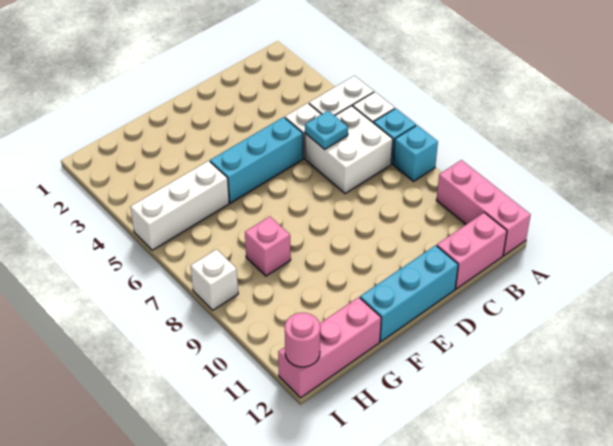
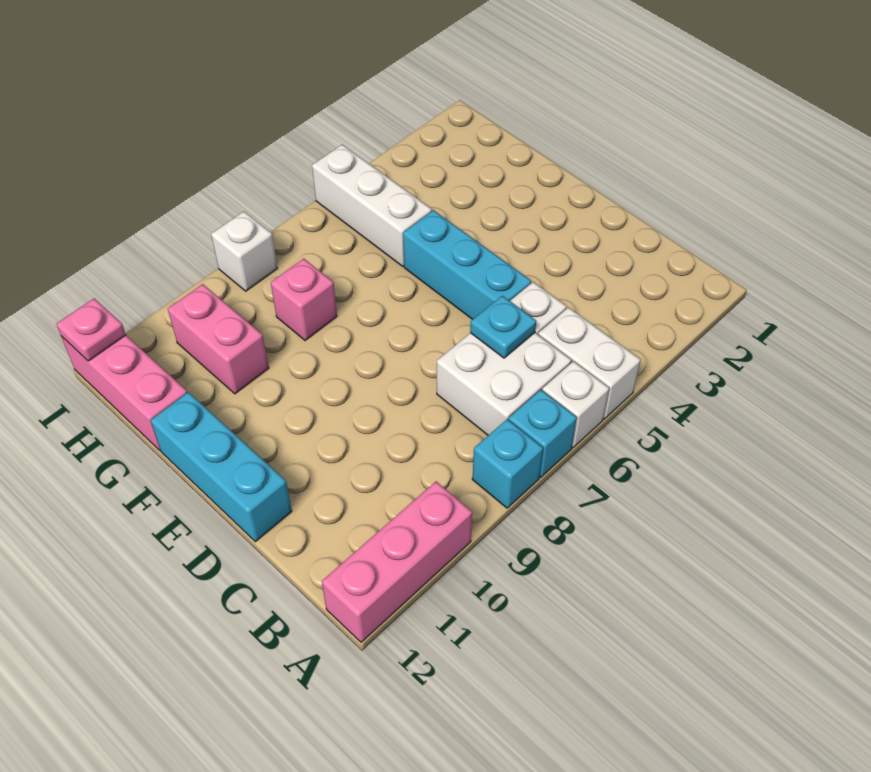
pink brick B12:C12 level 1 -> pink brick G10:H10 level 1
pink round brick I12 level 2 -> pink plate I12 level 2

